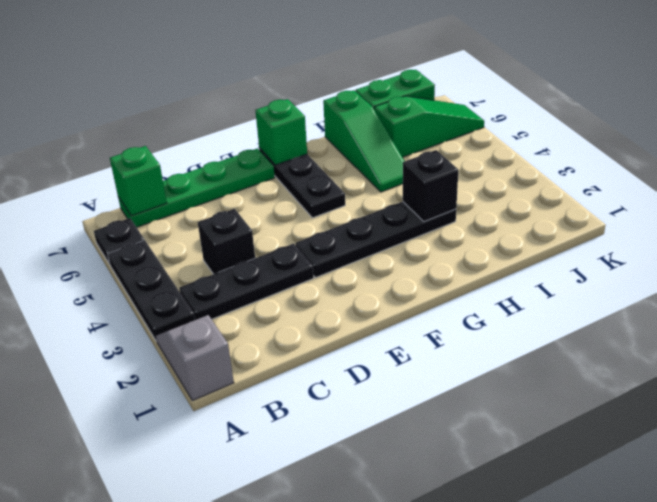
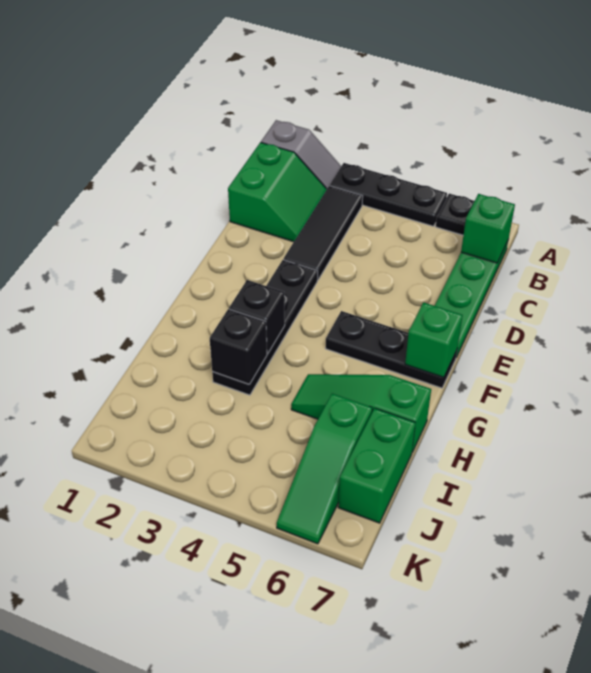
none -> green slope B1:C2 level 1 top 1
black plate B3:D3 level 1 -> black tile B3:D3 level 1
black brick C4 level 1 -> black brick G3 level 2

